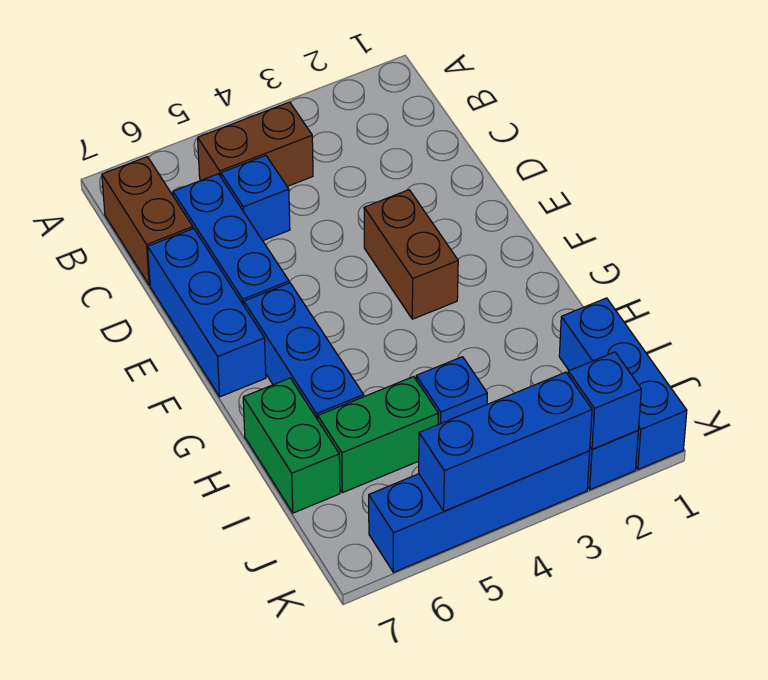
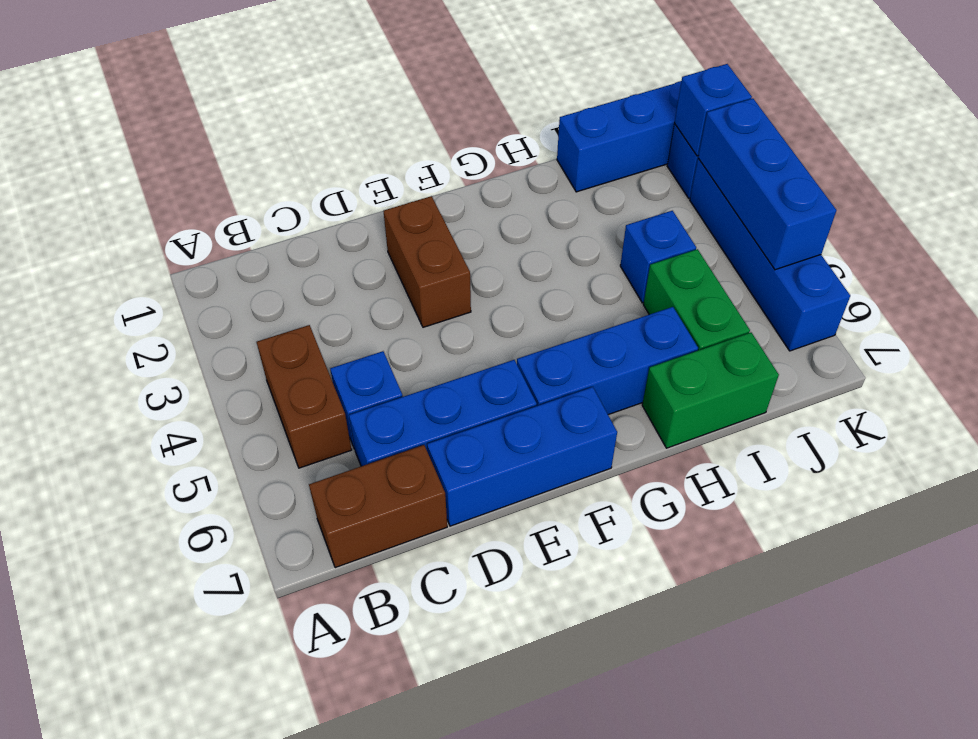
brown brick E3:F3 level 1 -> brown brick E2:E3 level 1

